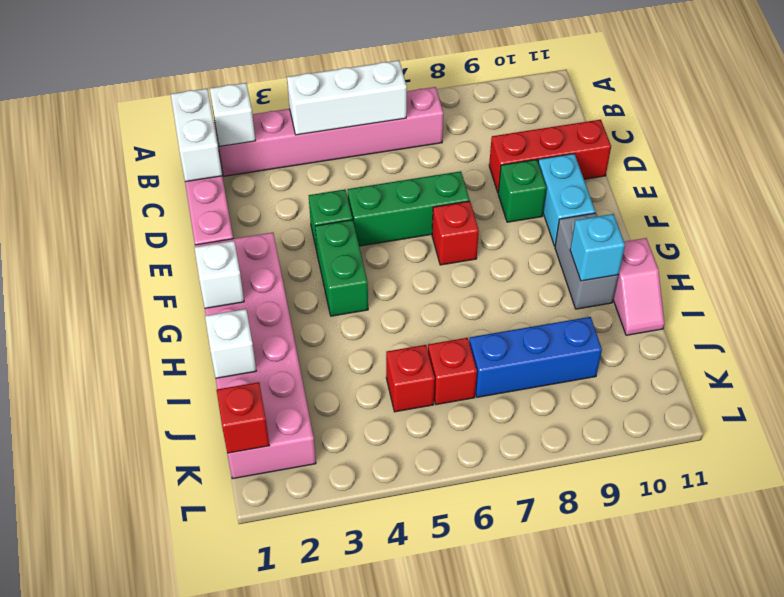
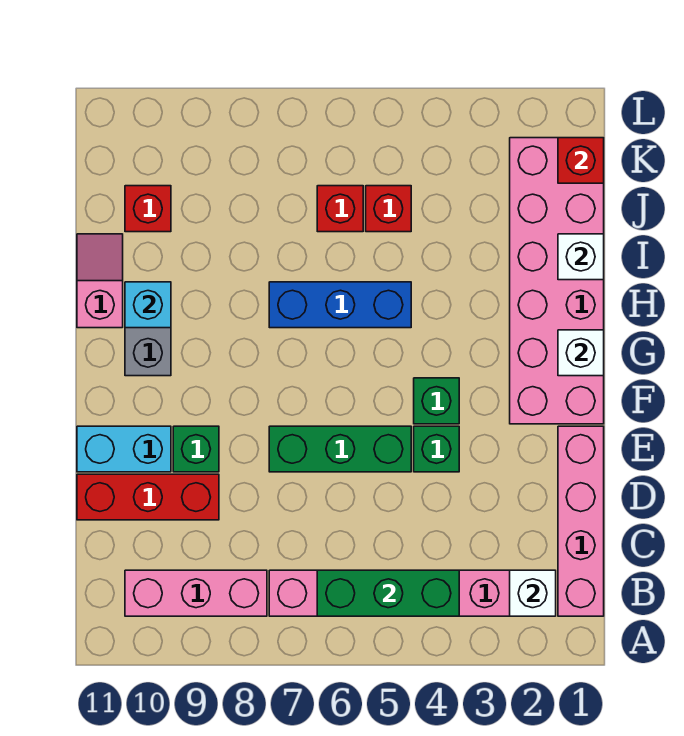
white brick B1:C1 level 2 -> none
white brick B4:B6 level 2 -> green brick B4:B6 level 2
none -> pink brick B8:B10 level 1
cyan brick E10:F10 level 1 -> cyan brick E10:E11 level 1
green brick F4:G4 level 1 -> green brick F4 level 1
red brick F7 level 1 -> red brick J10 level 1
blue brick J7:J9 level 1 -> blue brick H5:H7 level 1

